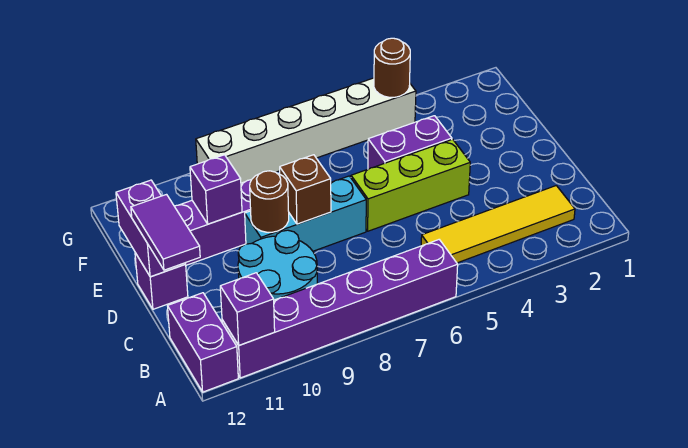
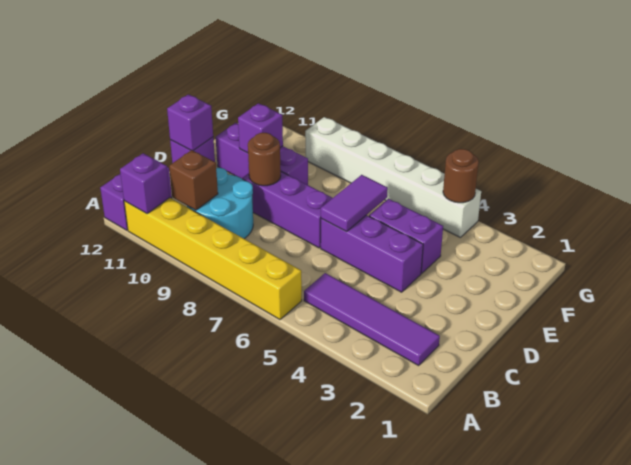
purple brick A6:A11 level 1 -> yellow brick A6:A11 level 1
yellow tile B2:B5 level 1 -> purple tile B2:B5 level 1
purple tile C12:D12 level 3 -> purple tile D6:E6 level 2
lime brick D4:D6 level 1 -> purple brick D4:D6 level 1
cyan brick D7:D9 level 1 -> purple brick D7:D9 level 1
brown brick D8 level 2 -> brown brick B10 level 2
purple brick D12:E12 level 2 -> purple brick D12 level 2

